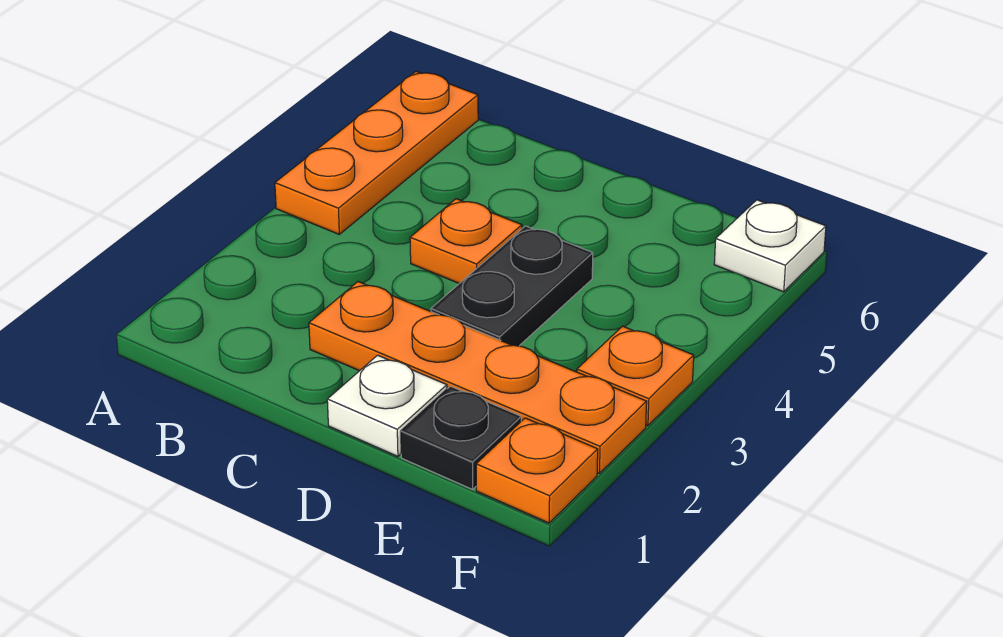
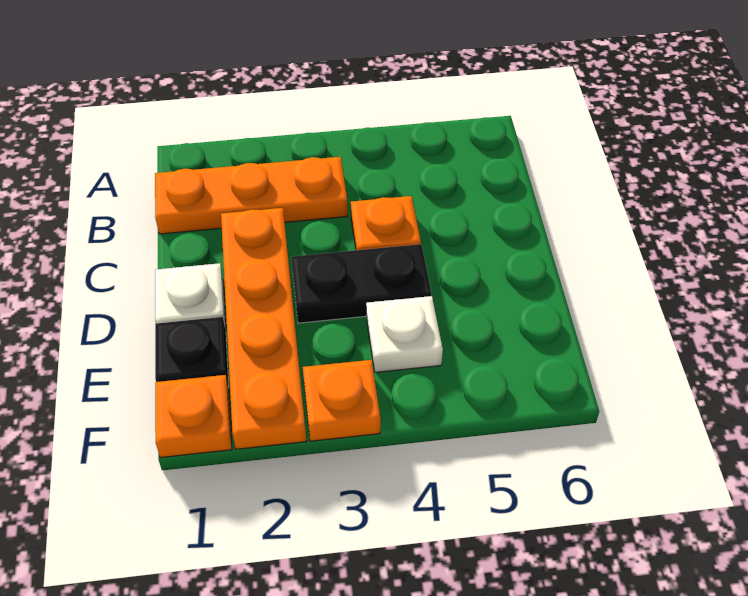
orange plate A4:A6 level 1 -> orange plate B1:B3 level 1
white plate F6 level 1 -> white plate E4 level 1

